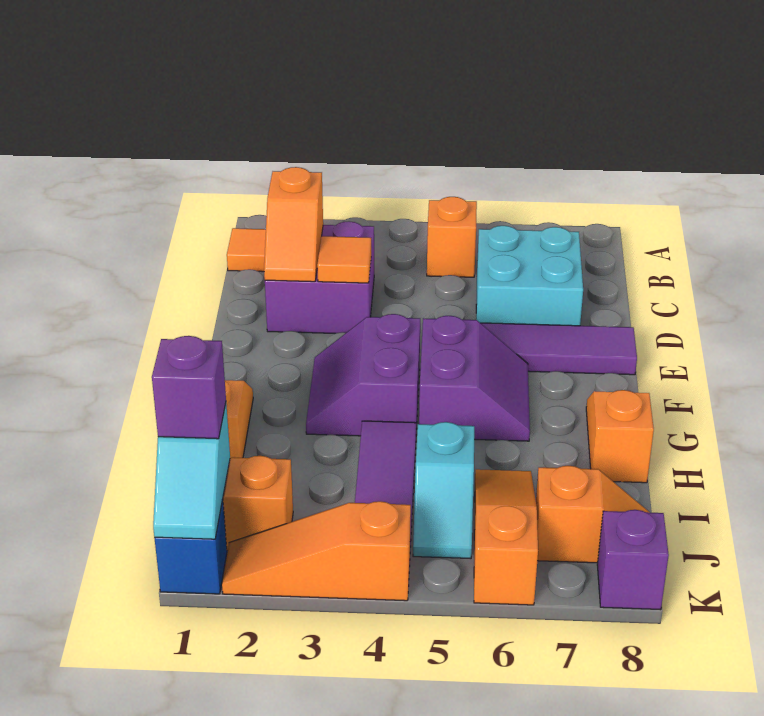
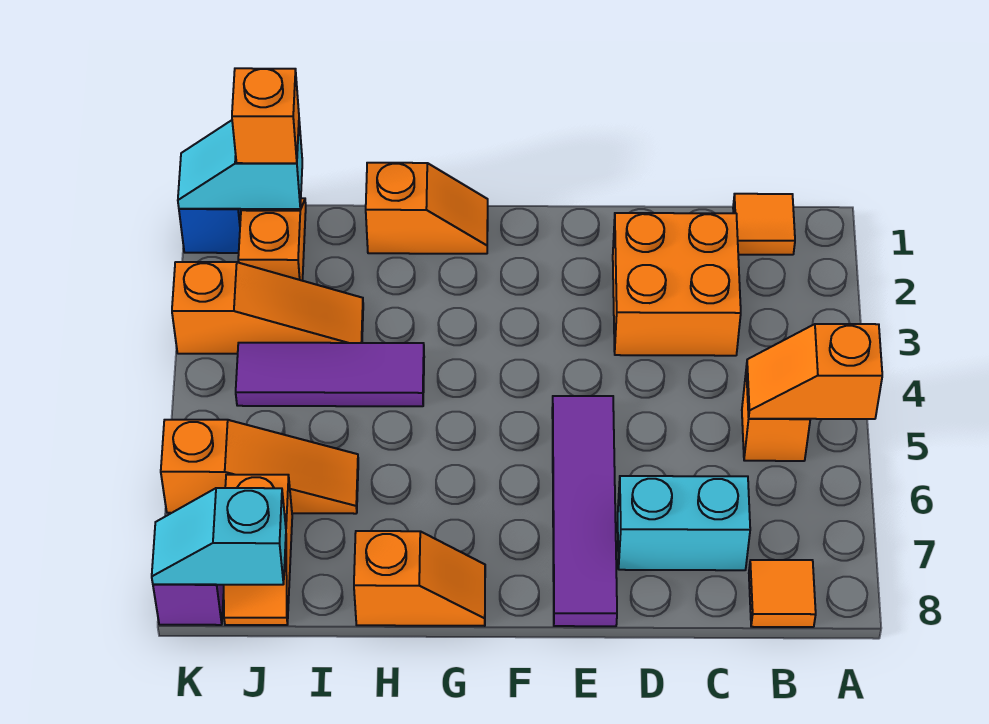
purple brick C2:D3 level 1 -> orange brick C2:D3 level 1
orange slope C2:D2 level 2 top C -> orange slope A5:B5 level 2 top A
cyan brick C6:D7 level 1 -> cyan brick C7:D7 level 1
orange tile D3 level 2 -> orange tile B8 level 1
purple slope F3:G4 level 1 top 4 -> none
purple slope F5:G6 level 1 top 5 -> none
cyan slope I5:J5 level 1 top I -> cyan slope J8:K8 level 2 top J
purple brick J1 level 3 -> orange brick J1 level 3
orange slope K2:K4 level 1 top 4 -> orange slope I3:K3 level 1 top K

